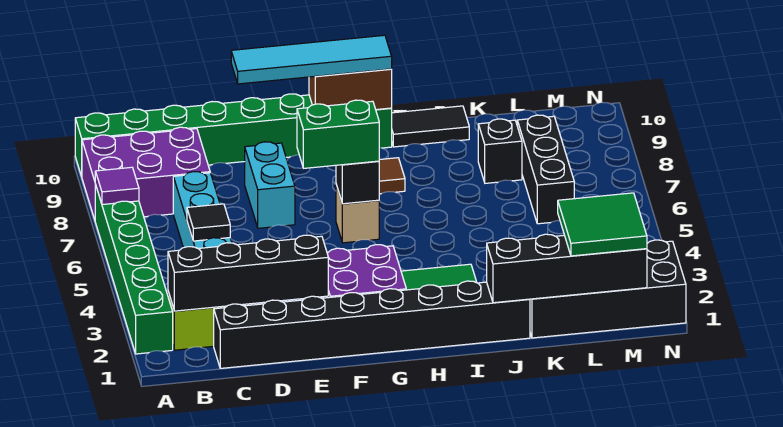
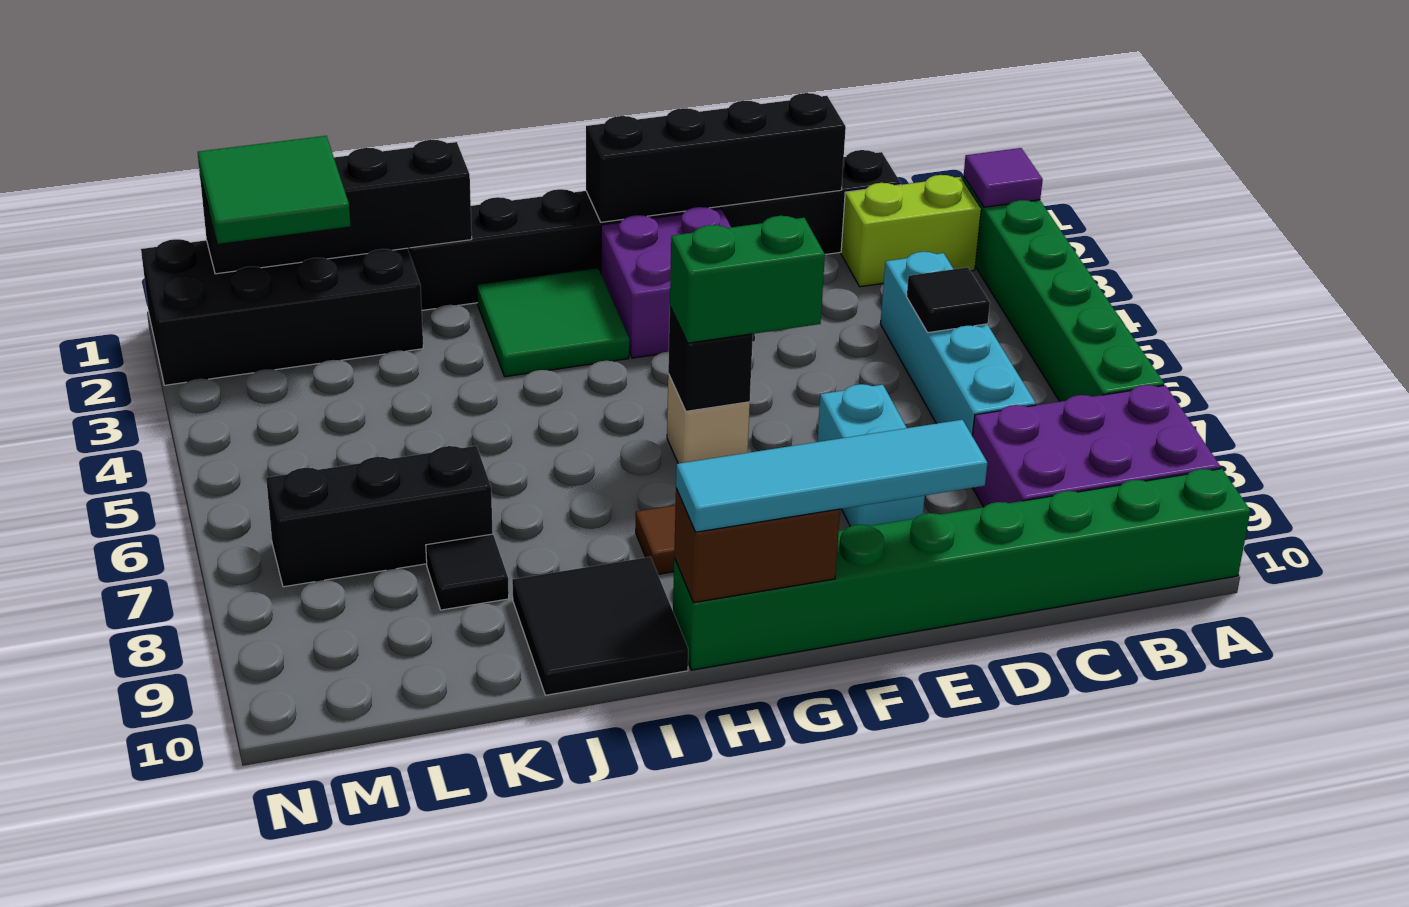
purple tile A7 level 2 -> purple tile A2 level 2
black brick B2:E2 level 2 -> black brick D1:G1 level 2
black tile I10:J10 level 1 -> black tile I9:J10 level 1
black brick K8 level 1 -> black tile K8 level 1
black brick L6:L8 level 1 -> black brick K7:M7 level 1

